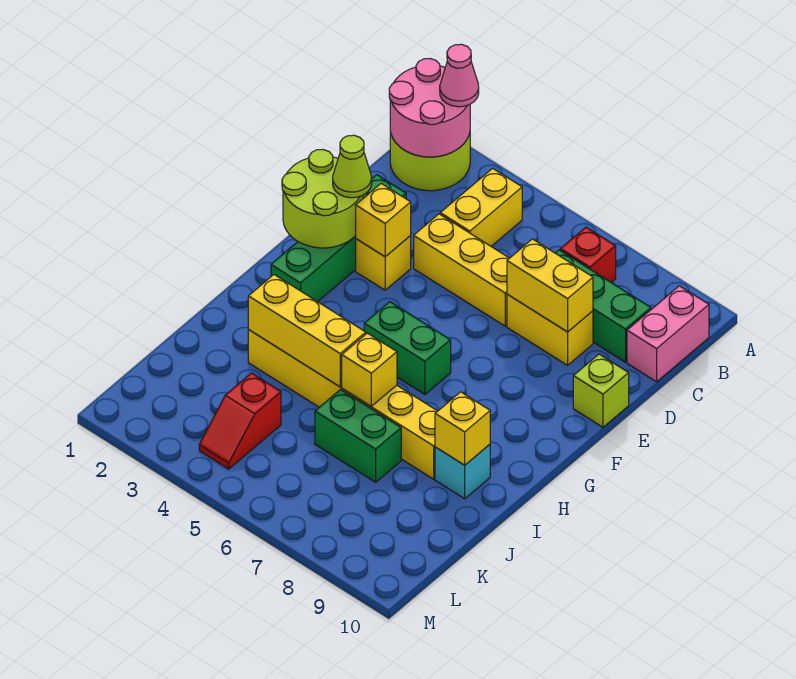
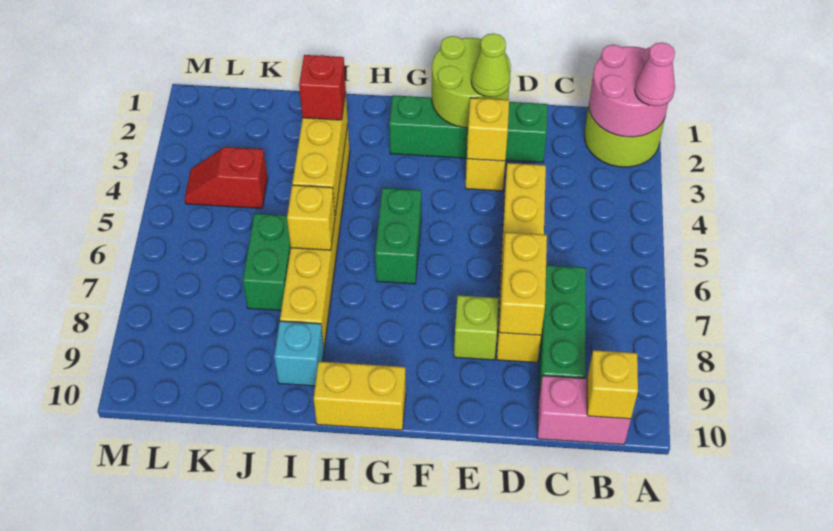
yellow brick B4:C4 level 1 -> yellow brick G10:H10 level 1
red brick B7 level 1 -> red brick I3 level 3
lime brick E10 level 1 -> lime brick E8 level 1
yellow brick I9 level 2 -> yellow brick B10 level 2

